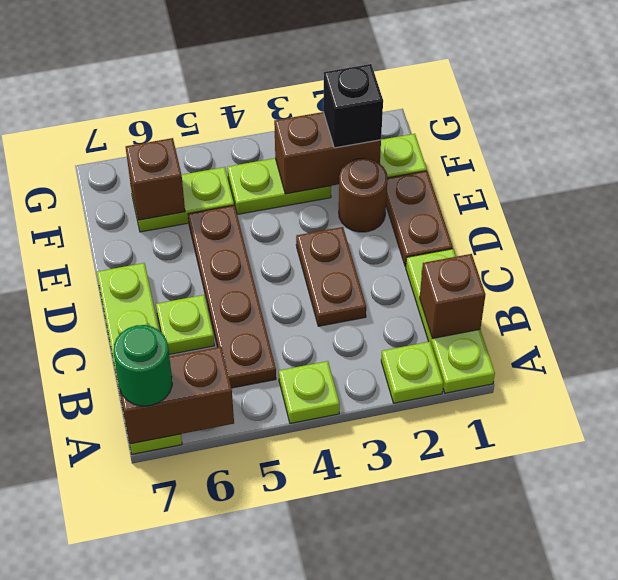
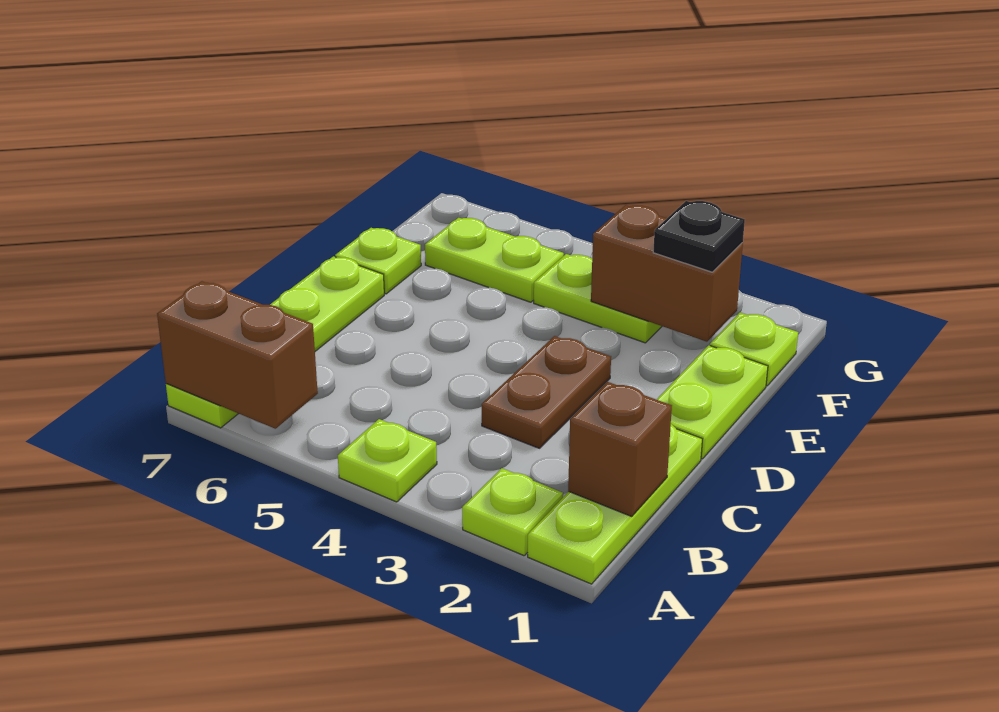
green round brick A7 level 3 -> none
brown plate B5:E5 level 1 -> none
lime plate C6 level 1 -> lime plate E7 level 1
brown plate D1:E1 level 1 -> lime plate D1:E1 level 1
brown round brick E2 level 1 -> none
black brick F2 level 3 -> black plate F2 level 3
brown brick F6 level 2 -> none

